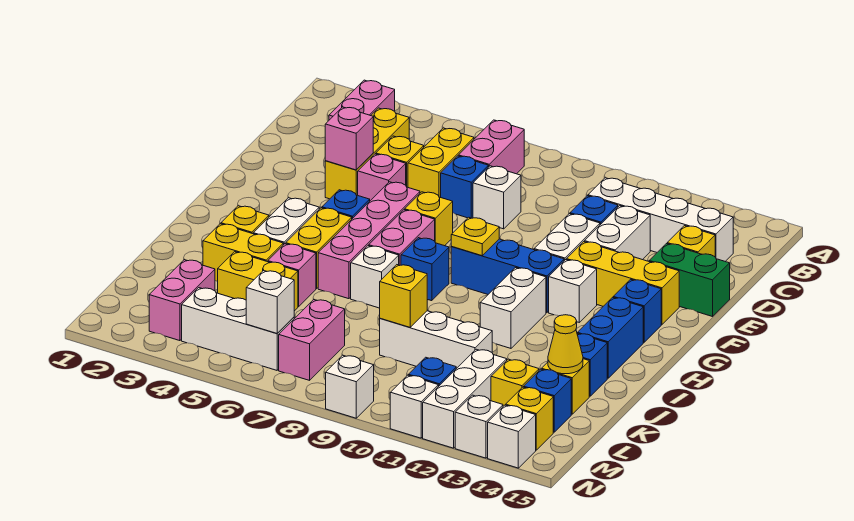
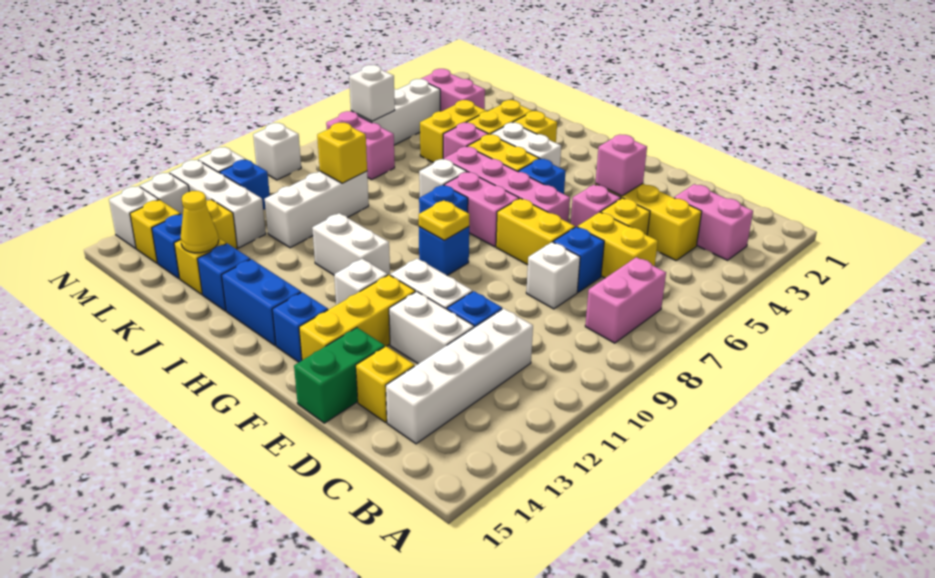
pink brick B7:C7 level 1 -> pink brick B7:B8 level 1
yellow brick F7 level 1 -> yellow brick E7:F7 level 1
blue brick G9:G11 level 1 -> blue brick G9 level 1

